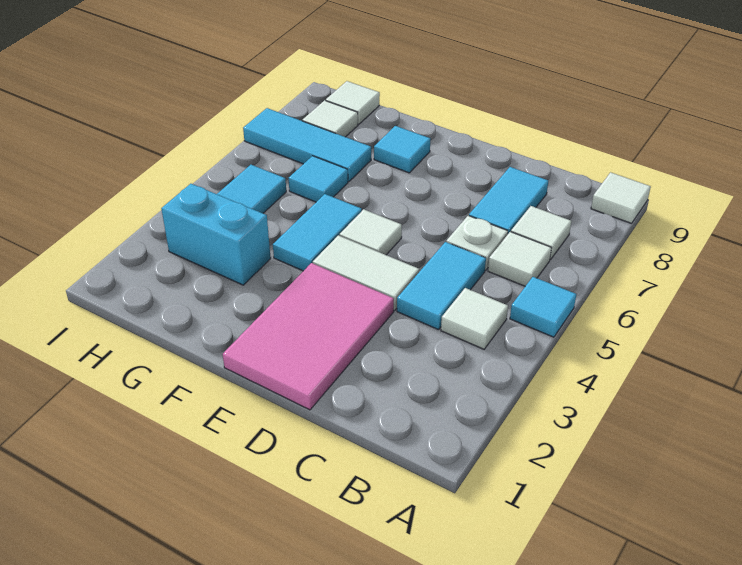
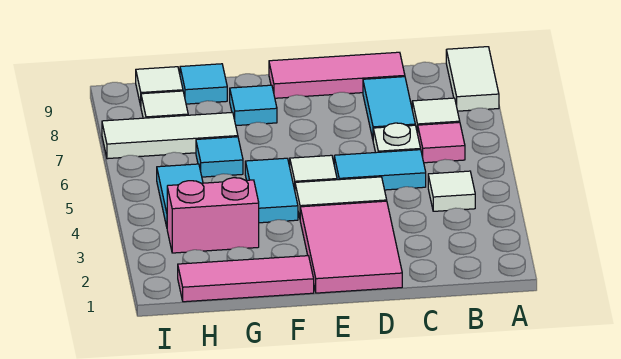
cyan tile A5 level 1 -> cyan tile G9 level 1
white tile A9 level 1 -> white tile A8:A9 level 1
white tile B6 level 1 -> pink tile B6 level 1
cyan tile C4:C5 level 1 -> cyan tile C5:D5 level 1
none -> pink tile C9:E9 level 1
none -> pink tile F1:H1 level 1
cyan brick G3:H3 level 1 -> pink brick G3:H3 level 1
cyan tile G7:I7 level 1 -> white tile G7:I7 level 1

